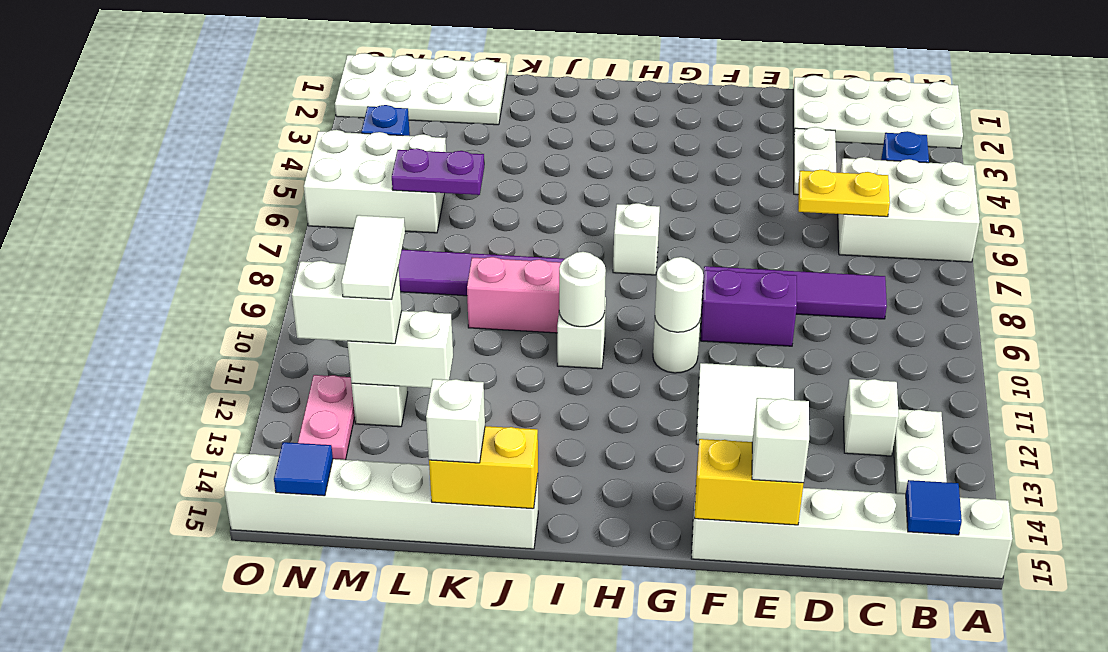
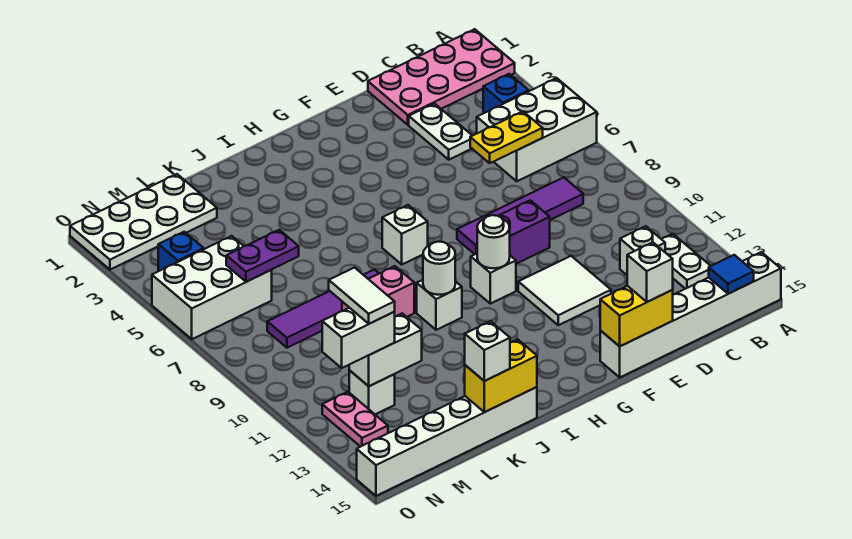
white plate A1:D2 level 1 -> pink plate A1:D2 level 1
white round brick G10 level 1 -> white brick G10 level 1
blue tile N15 level 2 -> none

